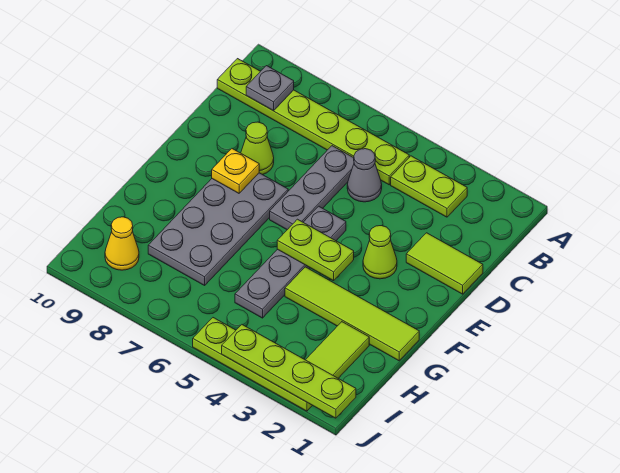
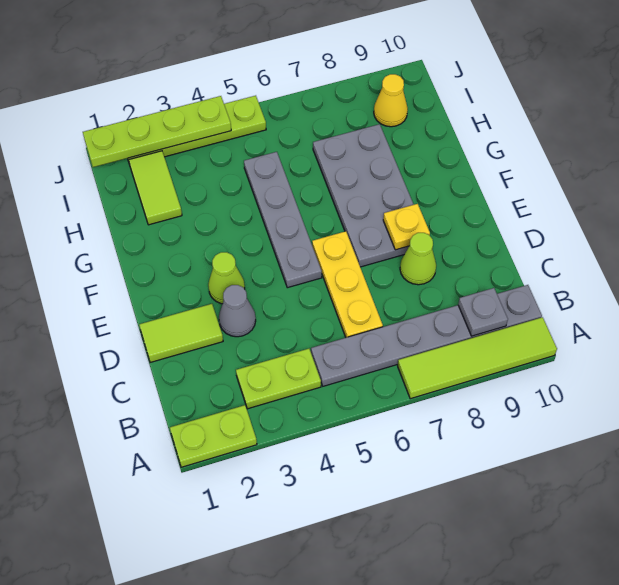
lime plate B5:B10 level 1 -> grey plate B5:B10 level 1
grey cone C5 level 1 -> grey cone D3 level 1
grey plate C6:E6 level 1 -> yellow plate C6:E6 level 1
lime plate F4:F5 level 2 -> lime plate A1:A2 level 1
lime tile G1:G4 level 1 -> lime tile A7:A10 level 1

